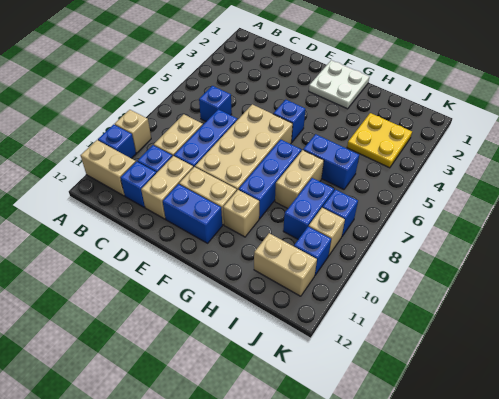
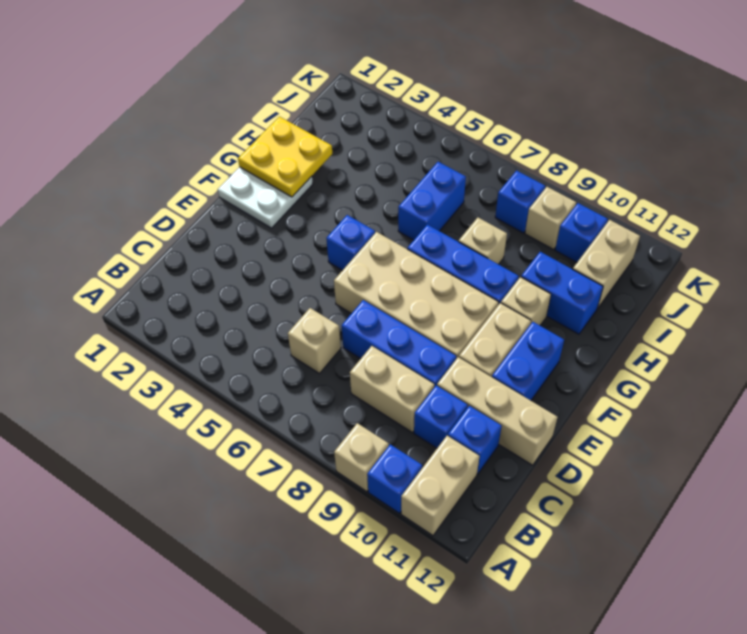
blue brick C6 level 1 -> tan brick C6 level 1
tan brick D10:D11 level 1 -> tan brick D10:D12 level 1
tan brick H7:H8 level 1 -> tan brick H8 level 1
yellow plate I3:J4 level 1 -> yellow plate G1:H2 level 2
blue brick I8:I9 level 1 -> blue brick H10:H11 level 1

